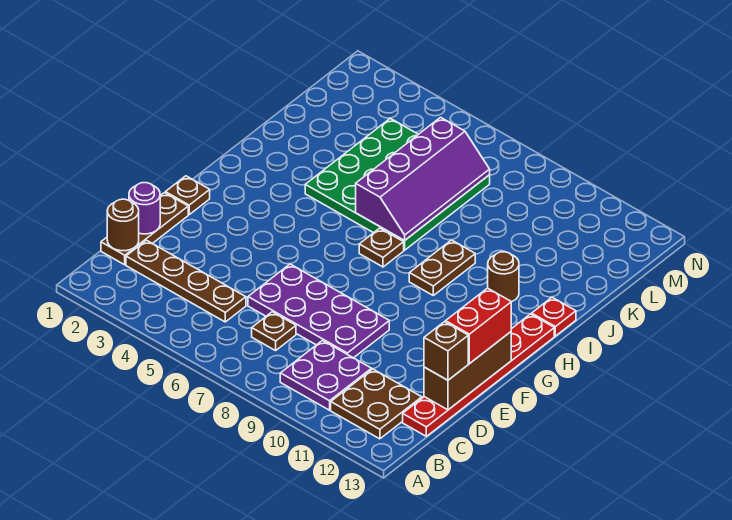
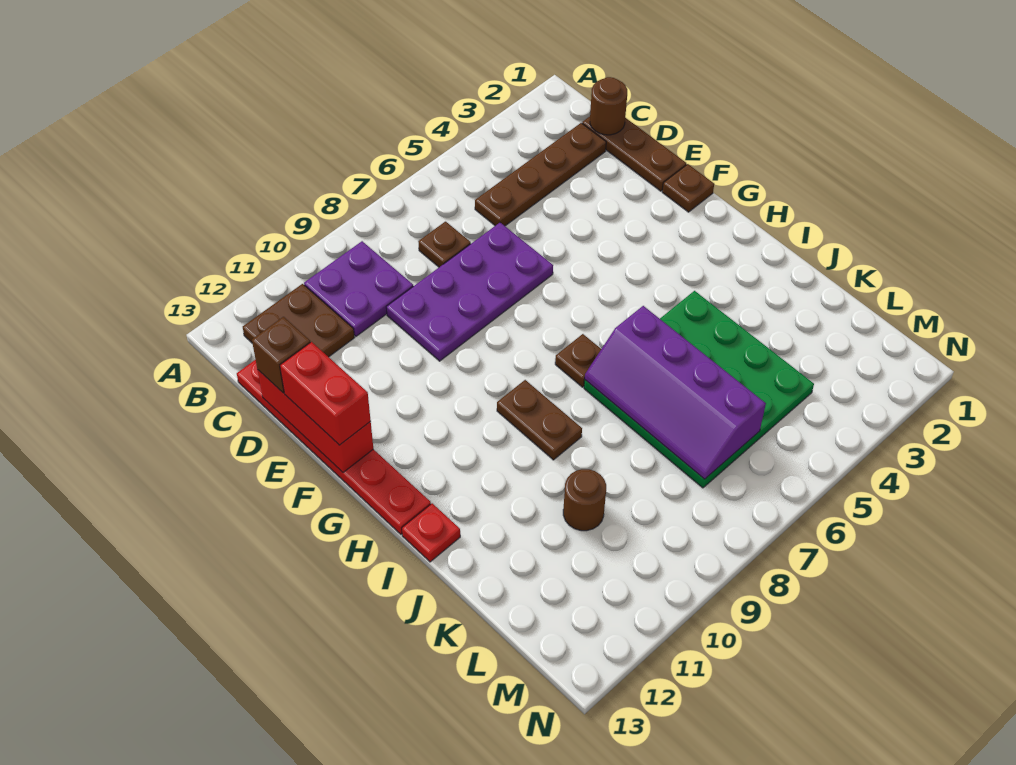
purple round brick D1 level 2 -> none
brown brick D13:F13 level 2 -> red brick D13:F13 level 2
brown round brick I11 level 1 -> brown round brick K10 level 1

